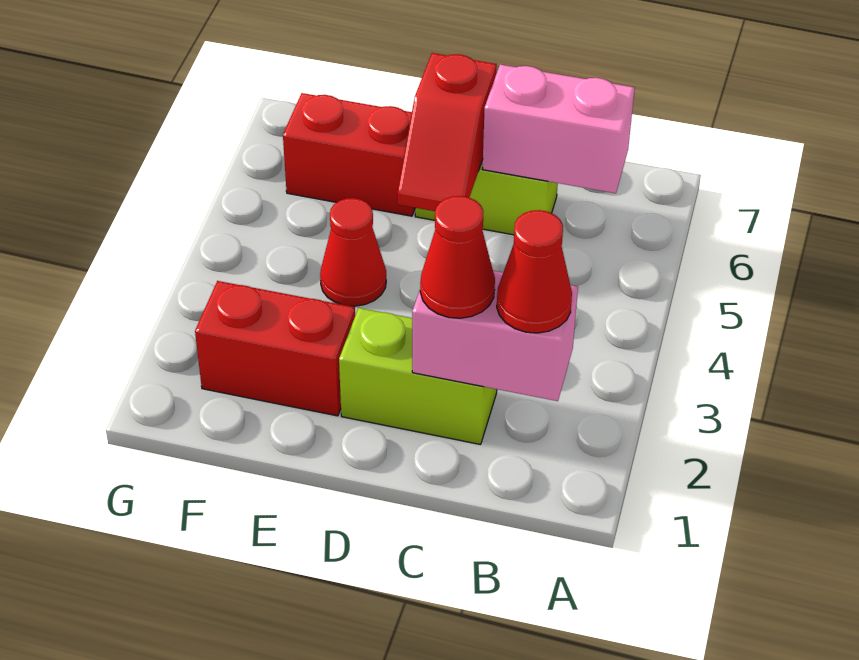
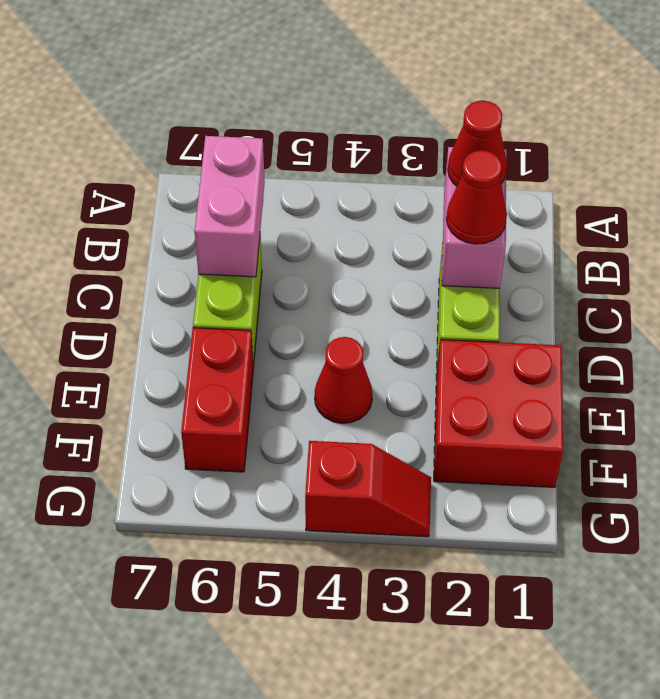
red slope D5:D6 level 2 top 6 -> red slope G3:G4 level 1 top 4
red brick E2:F2 level 1 -> red brick E1:F2 level 1

